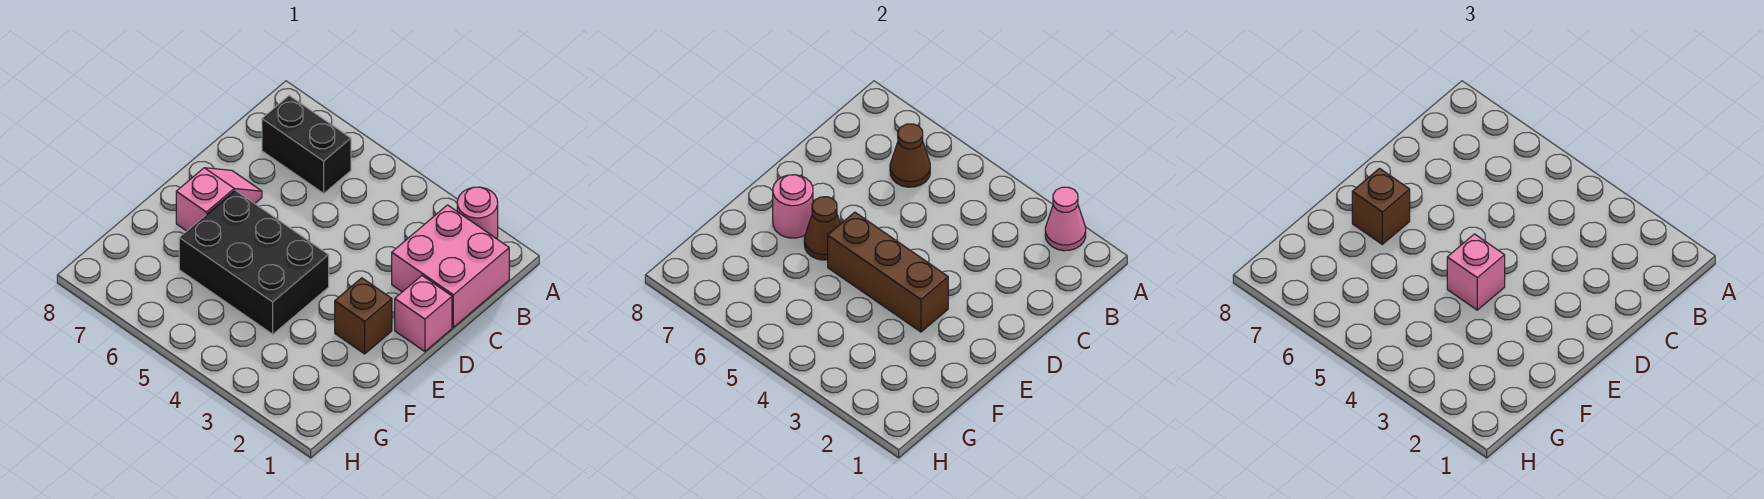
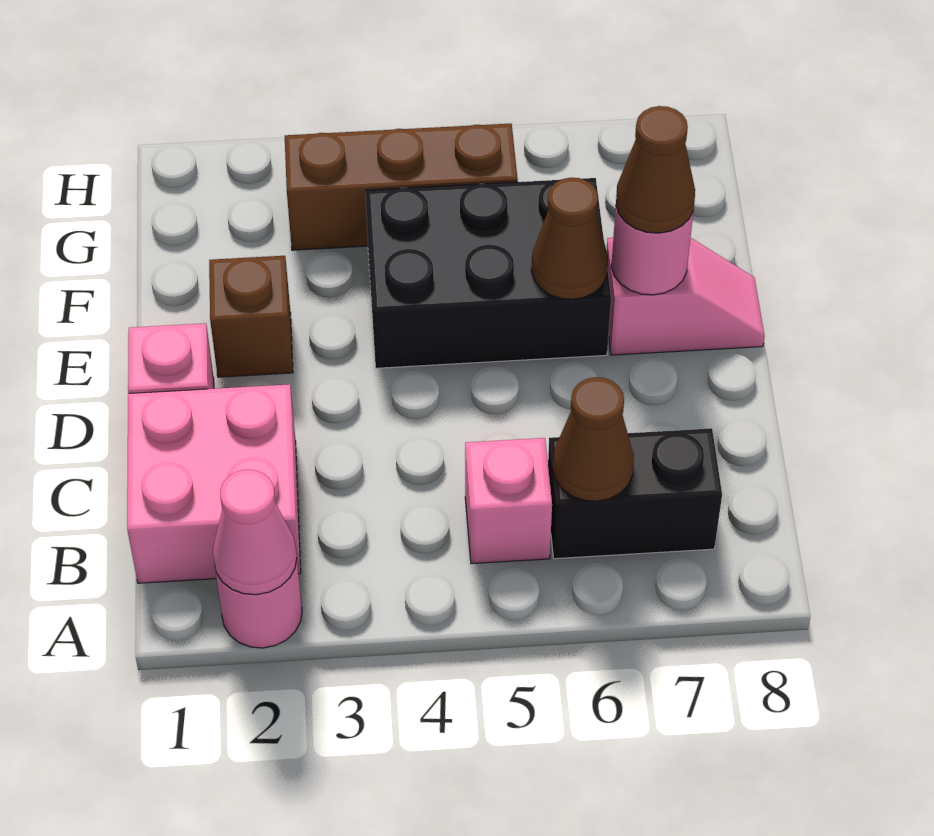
pink slope D7:E7 level 1 top E -> pink slope E7:E8 level 1 top 7
brown brick E3:E5 level 2 -> brown brick G3:G5 level 1
pink brick E4 level 3 -> pink brick B5 level 1
brown brick E7 level 3 -> brown cone E7 level 3

